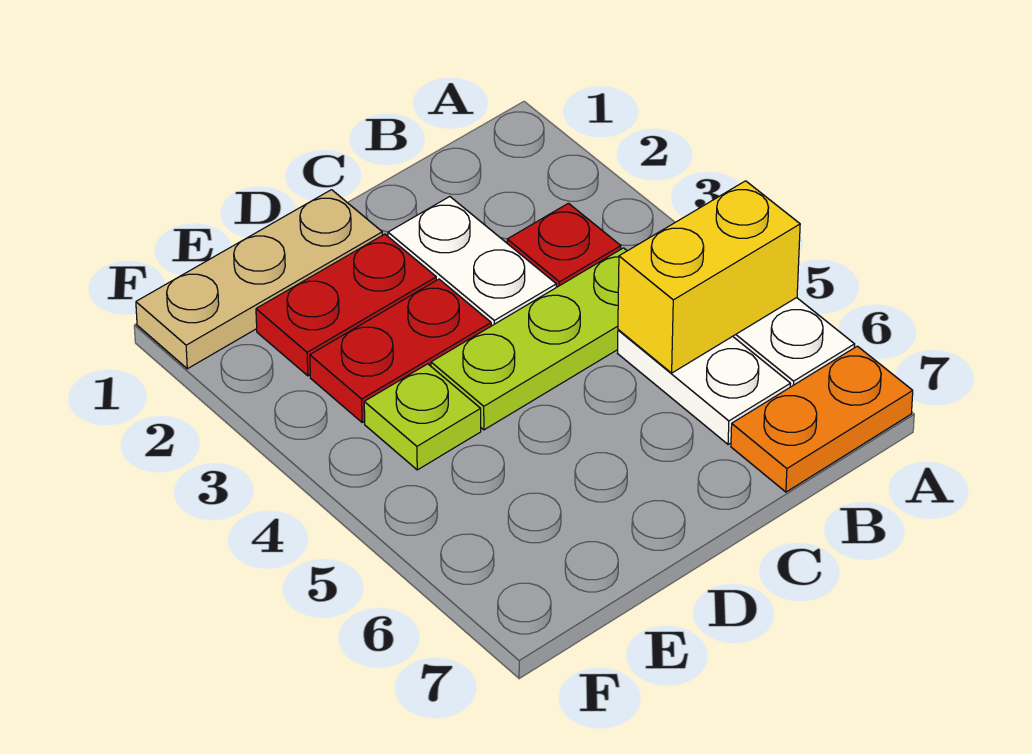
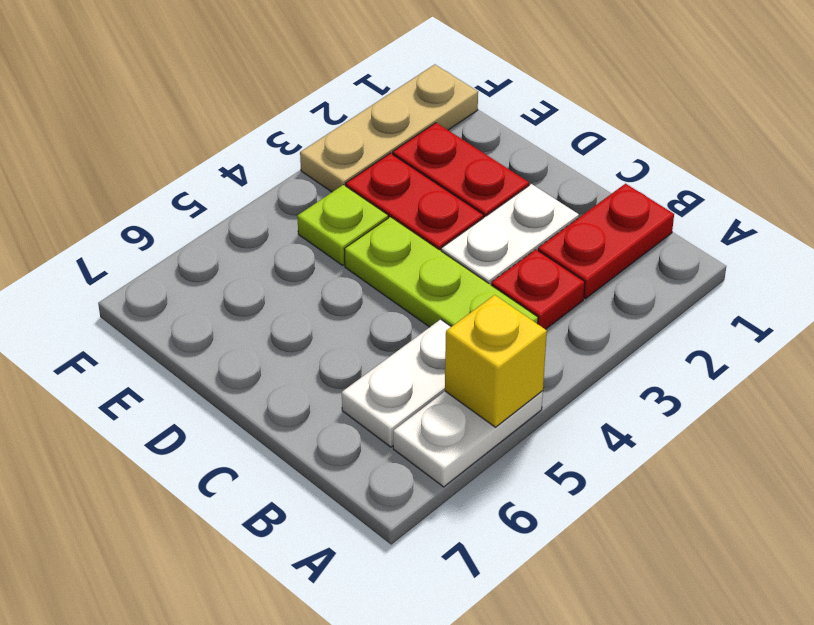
yellow brick A5:B5 level 2 -> yellow brick A5 level 2
orange plate A7:B7 level 1 -> none
none -> red plate B1:B2 level 1
tan plate D1:F1 level 1 -> tan plate F1:F3 level 1

